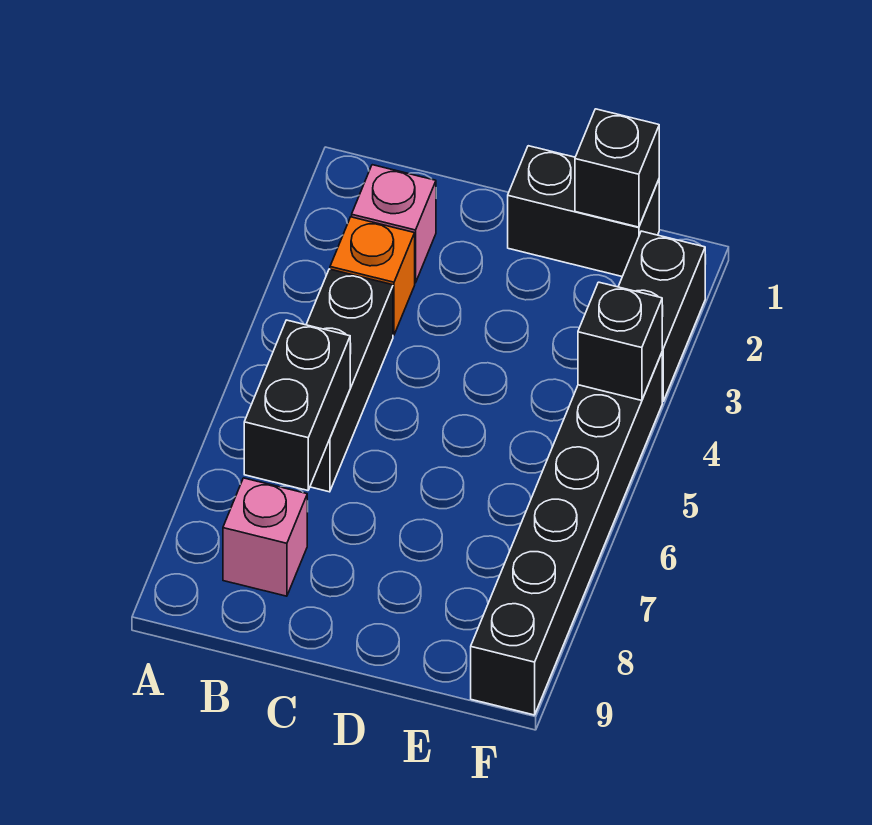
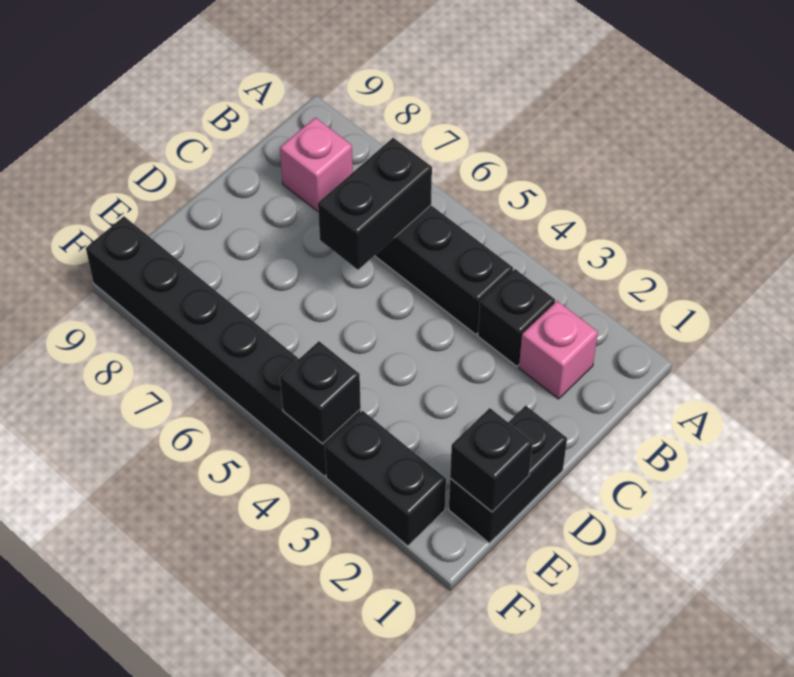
orange brick B3 level 1 -> black brick B3 level 1
black brick B6:B7 level 2 -> black brick B6:C6 level 2

